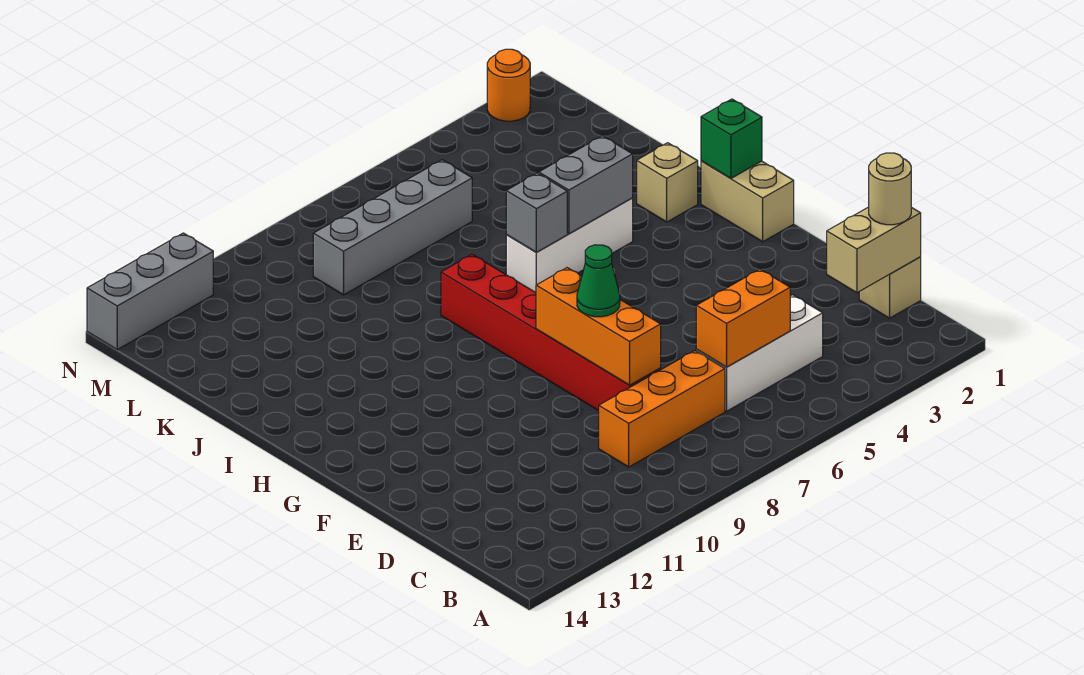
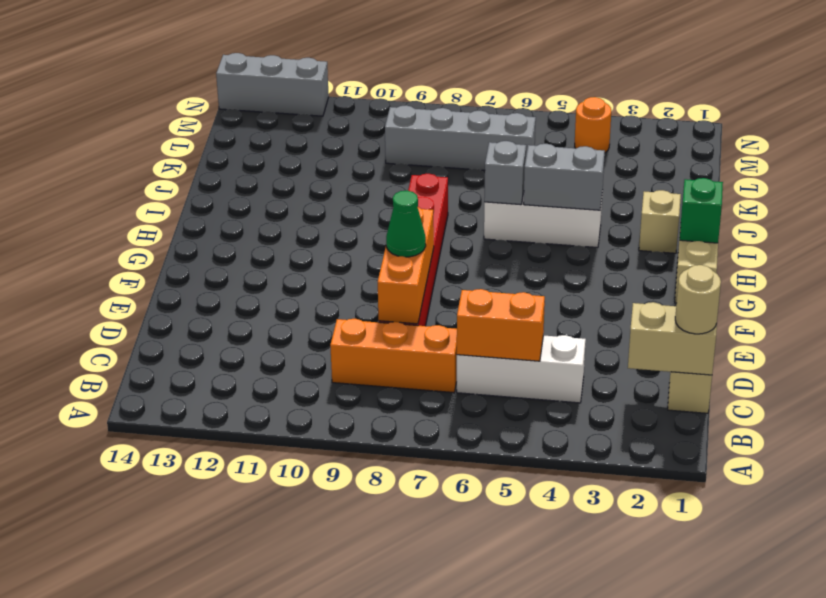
orange round brick N2 level 1 -> orange round brick M4 level 1

